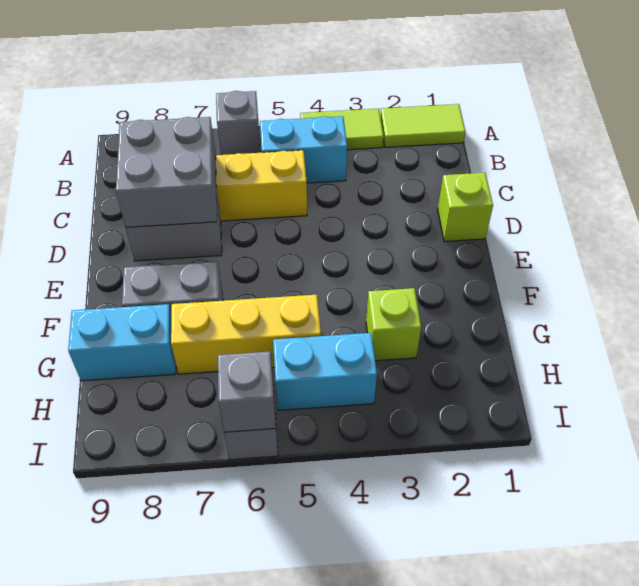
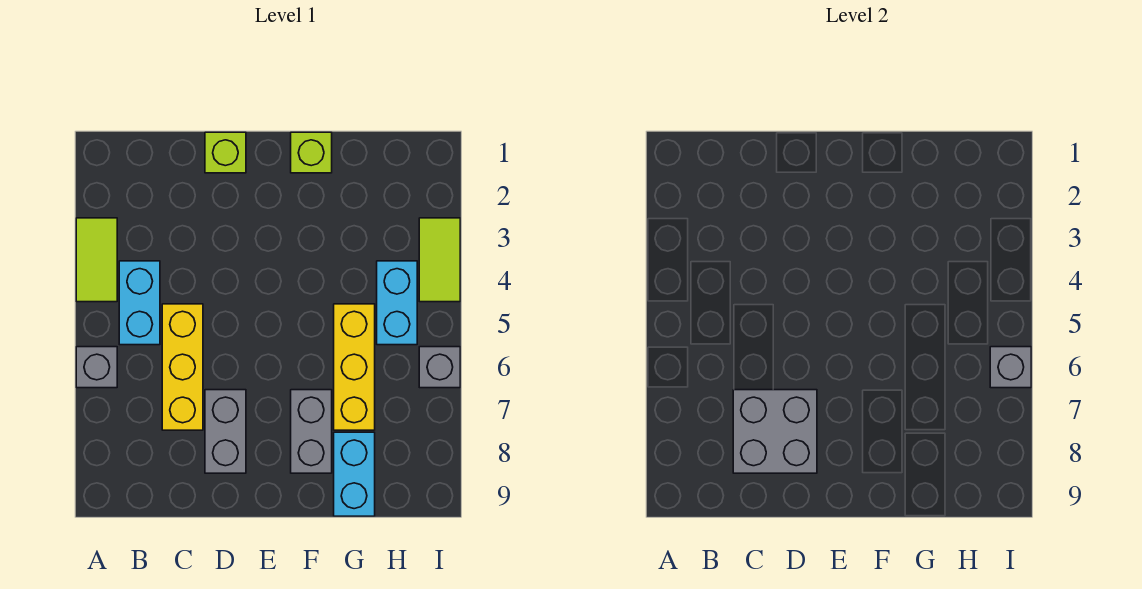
lime tile A1:A2 level 1 -> lime tile I3:I4 level 1
lime brick G3 level 1 -> lime brick F1 level 1

